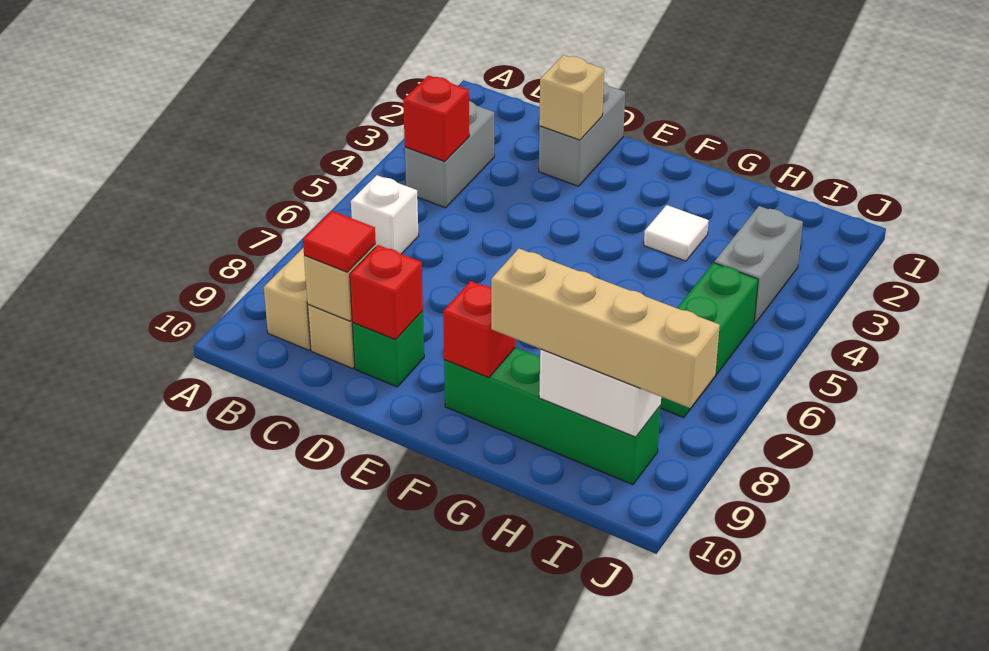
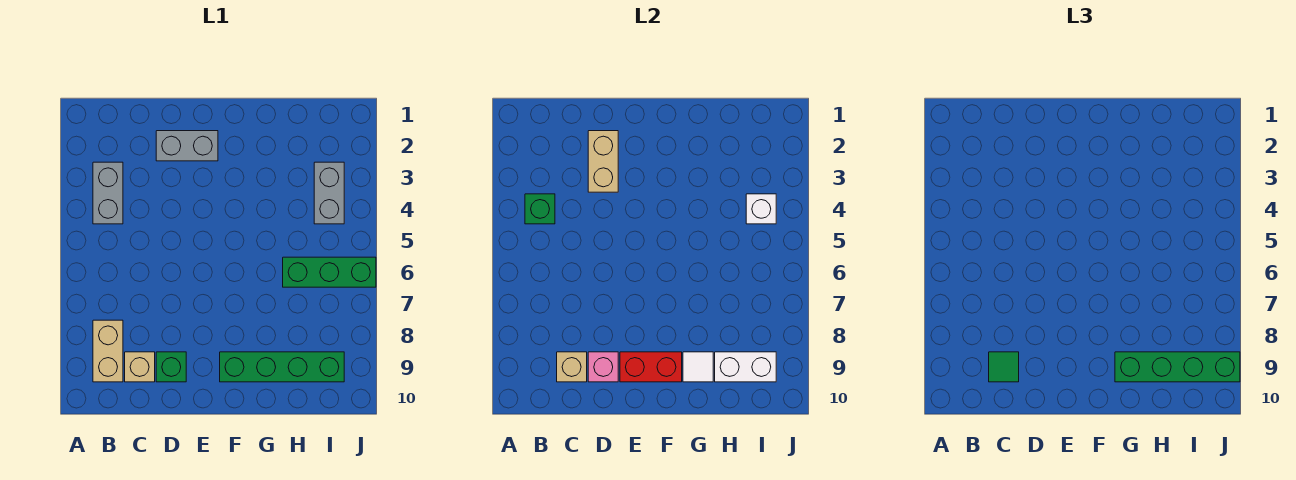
red brick B4 level 2 -> green brick B4 level 2
white brick B6 level 1 -> white brick I4 level 2
red tile C9 level 3 -> green tile C9 level 3
grey brick D1:D2 level 1 -> grey brick D2:E2 level 1
tan brick D2 level 2 -> tan brick D2:D3 level 2
red brick D9 level 2 -> pink brick D9 level 2
red brick F9 level 2 -> red brick E9:F9 level 2
white tile G3 level 1 -> white tile G9 level 2
tan brick G9:J9 level 3 -> green brick G9:J9 level 3
green brick I5:I7 level 1 -> green brick H6:J6 level 1

